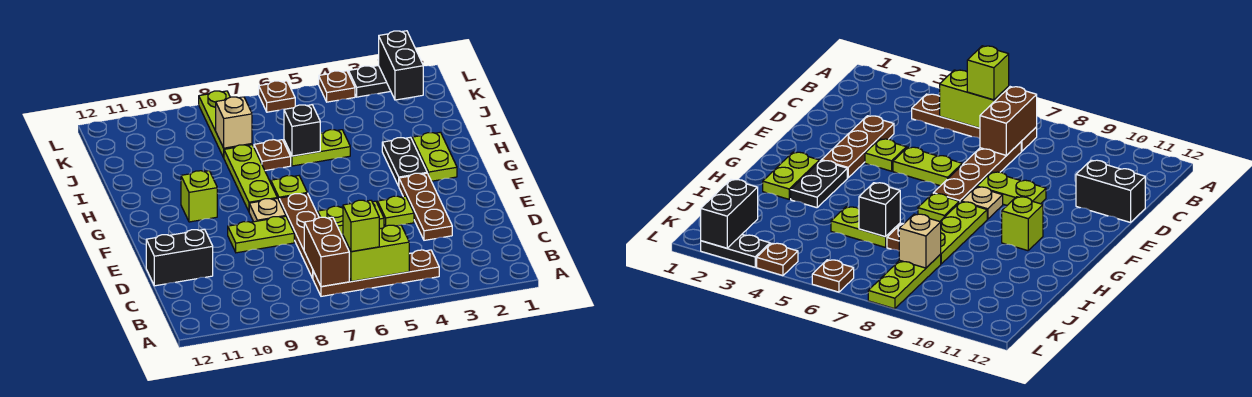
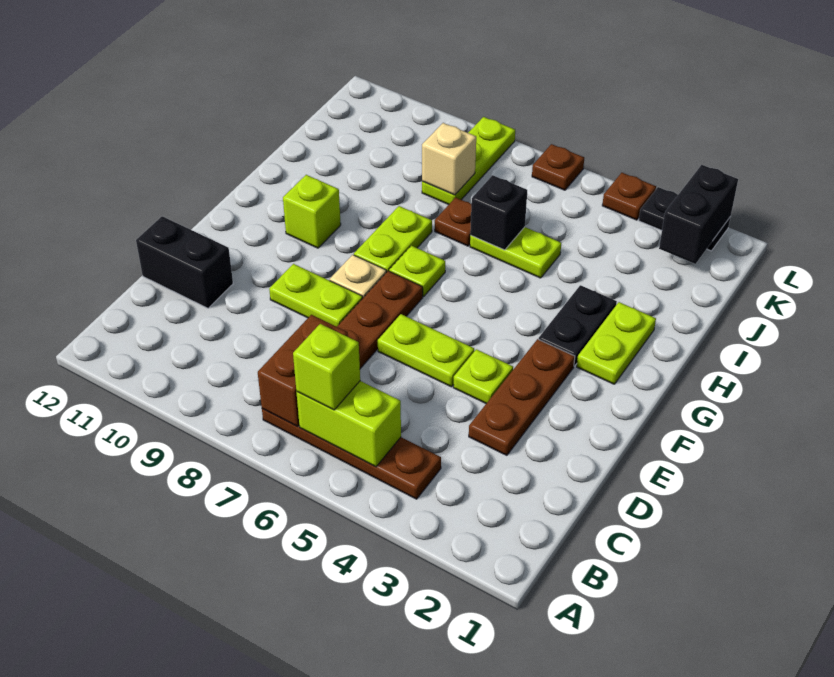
lime plate G8:I8 level 1 -> lime plate G8:H8 level 1

